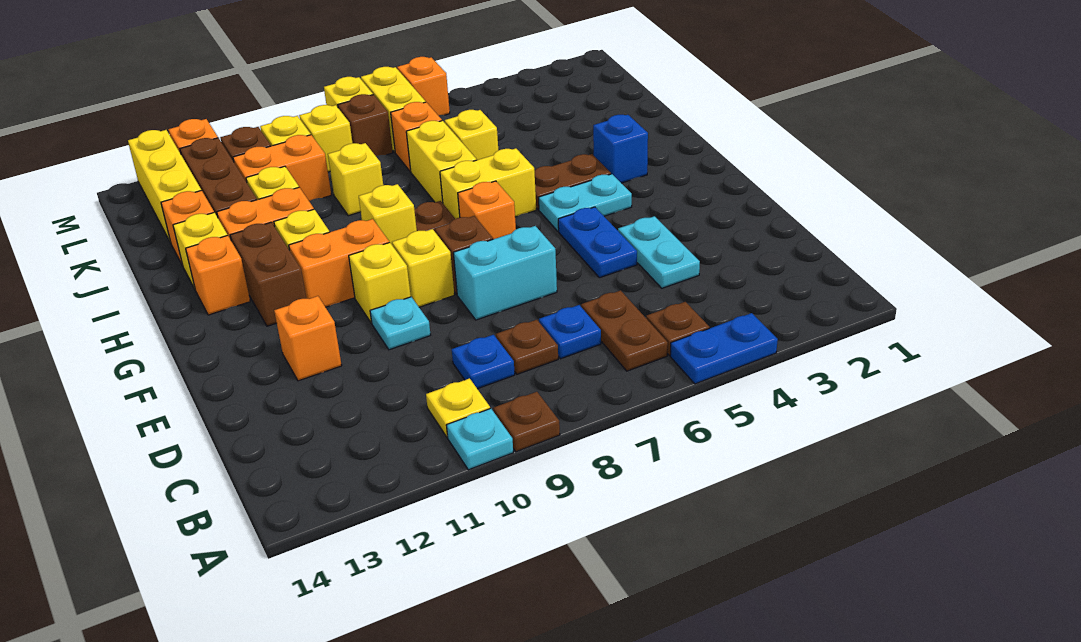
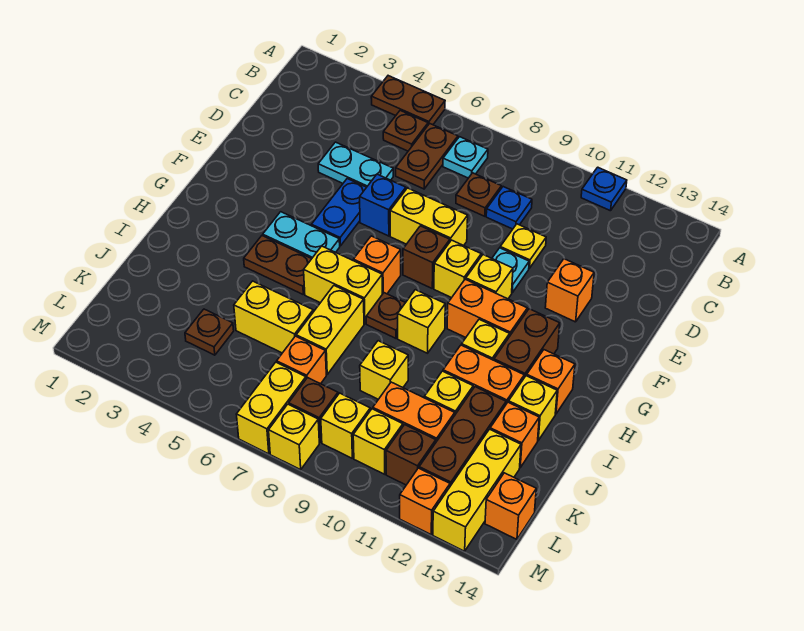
blue plate A4:A5 level 1 -> brown plate A4:A5 level 1
brown plate A9 level 1 -> brown plate K4 level 1
cyan plate A10 level 1 -> cyan plate B7 level 1
yellow plate B10 level 1 -> yellow plate D10 level 1
blue plate C7 level 1 -> blue plate A11 level 1
cyan plate D4:E4 level 1 -> cyan plate D4:D5 level 1
cyan brick E7:E8 level 1 -> yellow brick E7:E8 level 1
blue brick H3 level 1 -> blue brick E6 level 1
yellow brick J6 level 1 -> yellow brick J5:J6 level 1
orange brick M6 level 1 -> orange brick L14 level 1

